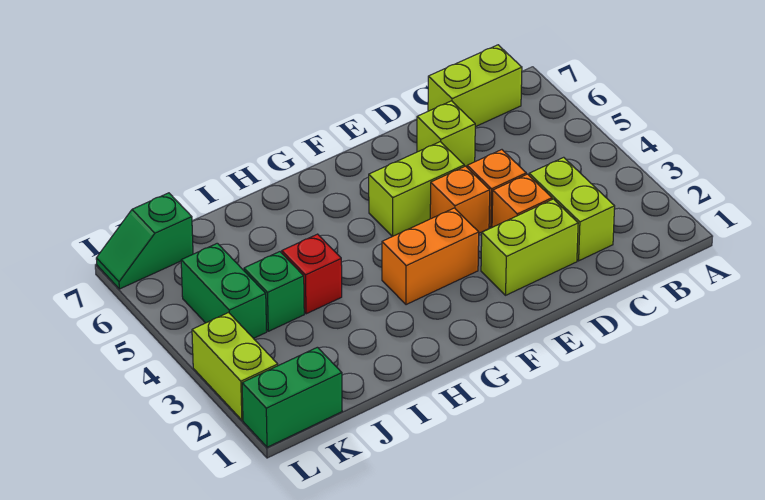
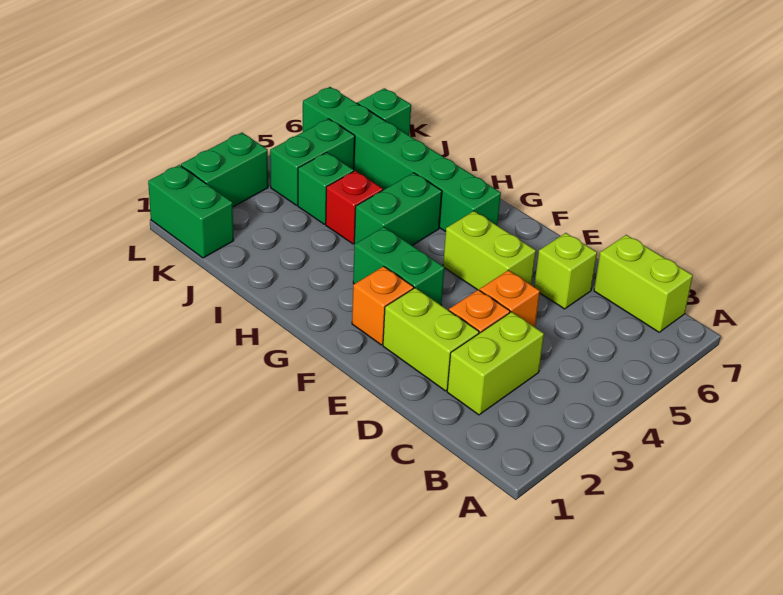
orange brick E4 level 1 -> orange brick F2 level 1
orange brick F3:G3 level 1 -> green brick F3:G3 level 1
none -> green brick G6:L6 level 1
none -> green brick H4:H5 level 1
lime brick L2:L3 level 1 -> green brick L2:L3 level 1

